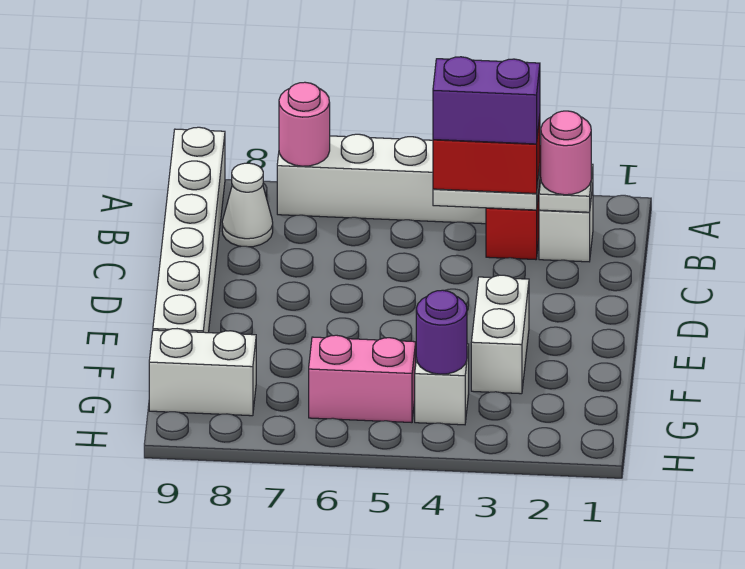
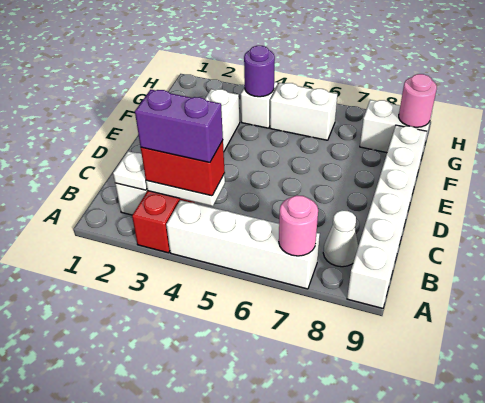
pink round brick B2 level 3 -> pink round brick G9 level 2
pink brick G5:G6 level 1 -> white brick G5:G6 level 1

